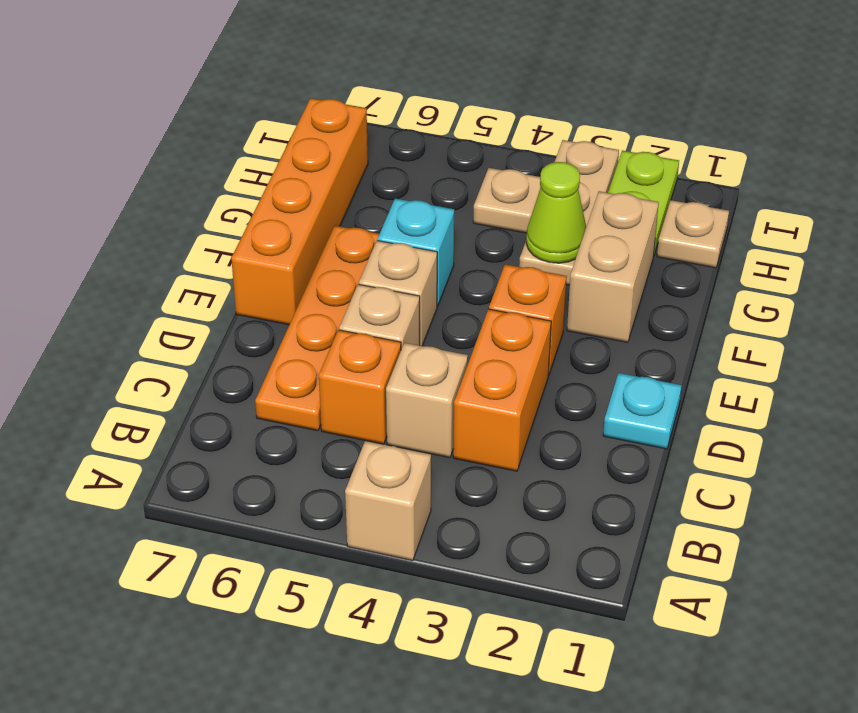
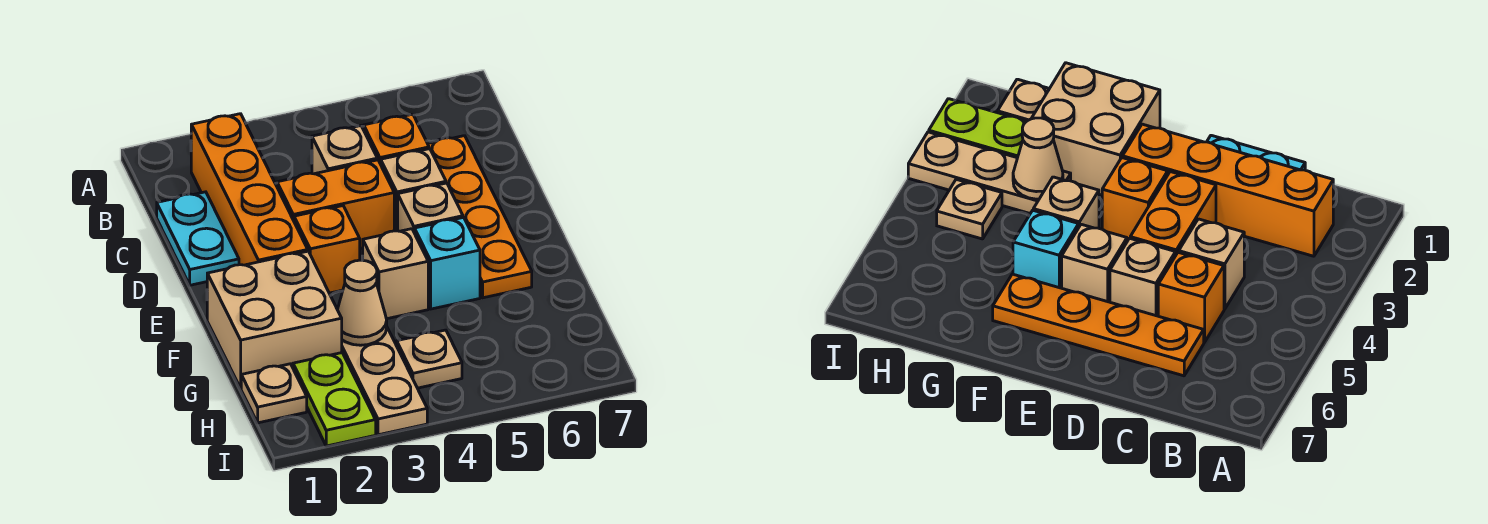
tan brick A4 level 1 -> tan brick F4 level 1
orange brick C3:D3 level 1 -> orange brick D3:D4 level 1
cyan plate D1 level 1 -> cyan plate C1:D1 level 1
orange brick E7:H7 level 1 -> orange brick B2:E2 level 1
tan brick F2:G2 level 1 -> tan brick F1:G2 level 1
lime cone G3 level 2 -> tan cone G3 level 2

